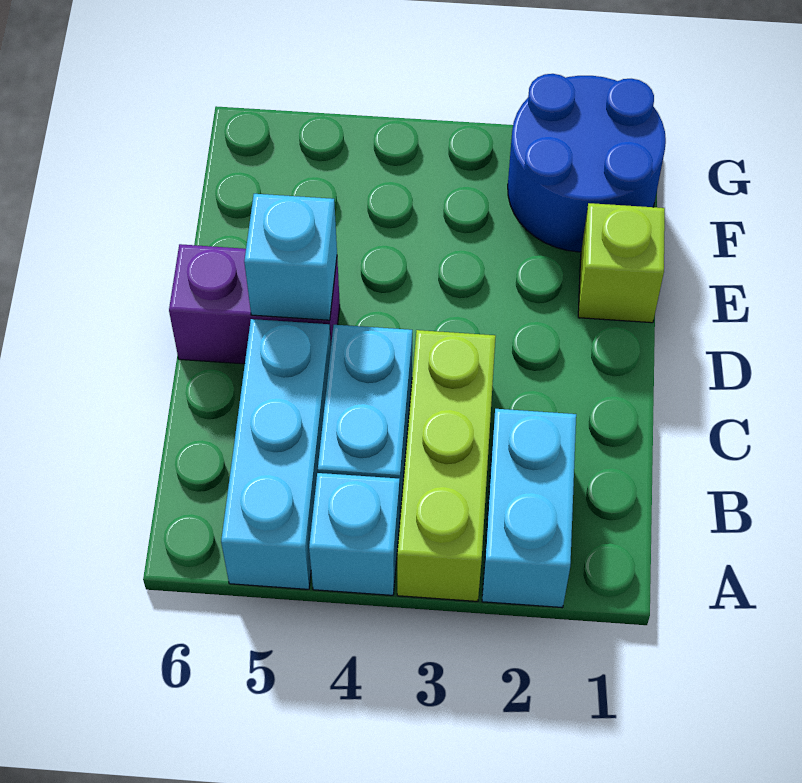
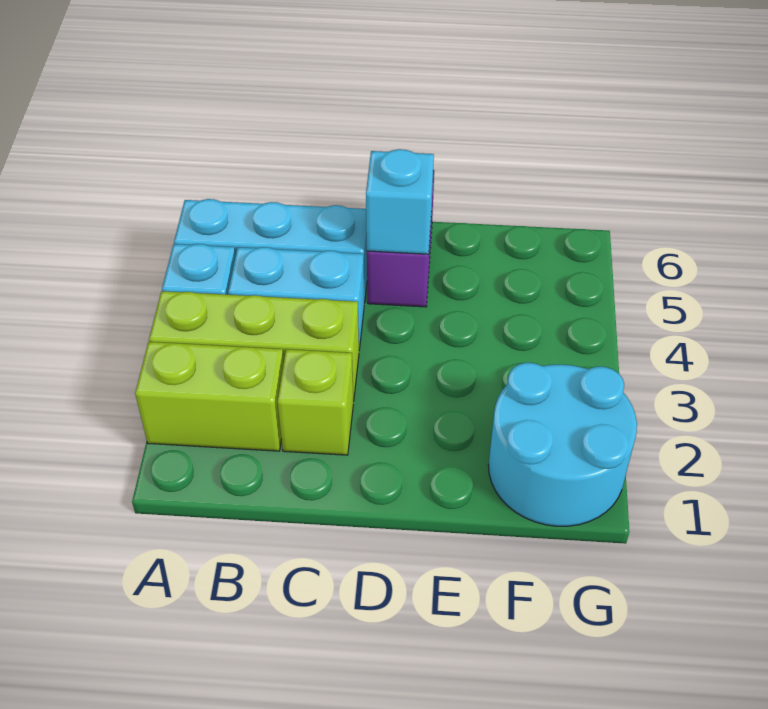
cyan brick A2:B2 level 1 -> lime brick A2:B2 level 1
lime brick E1 level 1 -> lime brick C2 level 1
blue round brick F1:G2 level 1 -> cyan round brick F1:G2 level 1

